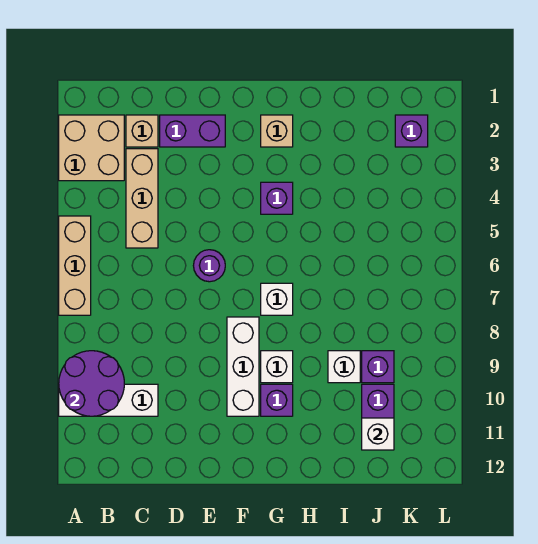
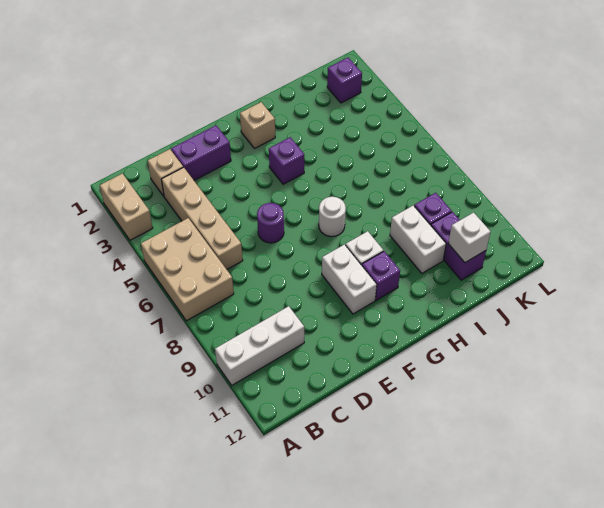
tan brick A2:B3 level 1 -> tan brick A2:A3 level 1
tan brick A5:A7 level 1 -> tan brick A5:B7 level 1
purple round brick A9:B10 level 2 -> none
tan brick C3:C5 level 1 -> tan brick C3:C6 level 1
white brick F8:F10 level 1 -> white brick F9:F10 level 1
white brick G7 level 1 -> white round brick G7 level 1
white brick I9 level 1 -> white brick I9:I10 level 1

